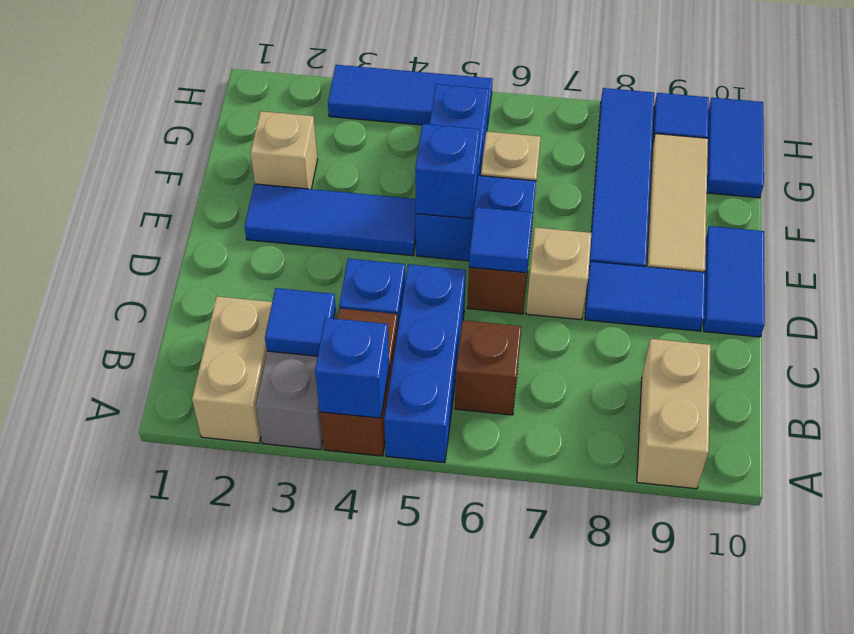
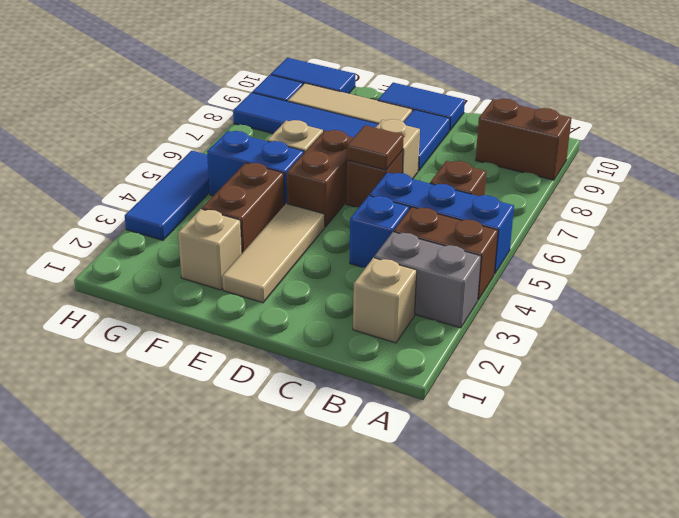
tan brick A2:B2 level 1 -> tan brick B2 level 1
blue brick A4 level 2 -> none
tan brick A9:B9 level 1 -> brown brick A9:B9 level 1
blue tile B3 level 2 -> none
blue tile D6 level 2 -> brown tile D6 level 2
blue tile E2:E4 level 1 -> tan tile E2:E4 level 1
blue brick E5:E6 level 1 -> brown brick E5:E6 level 1
blue brick E5 level 2 -> none
none -> brown brick F3:F4 level 1

